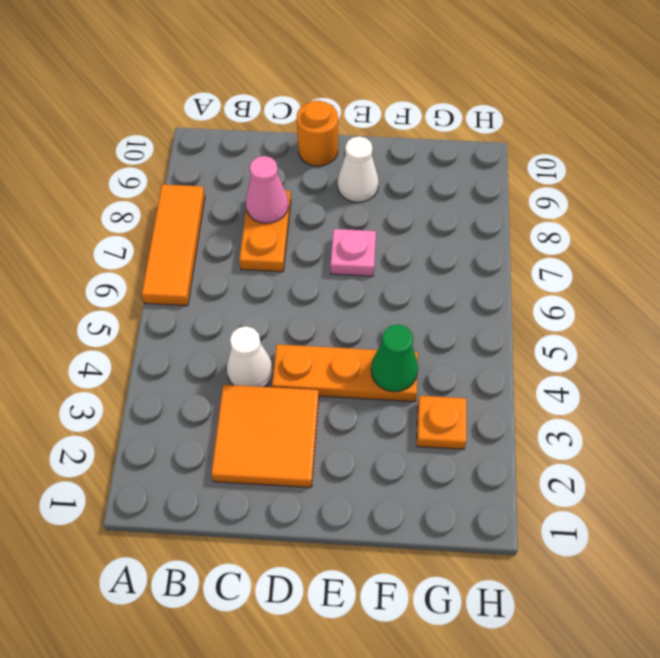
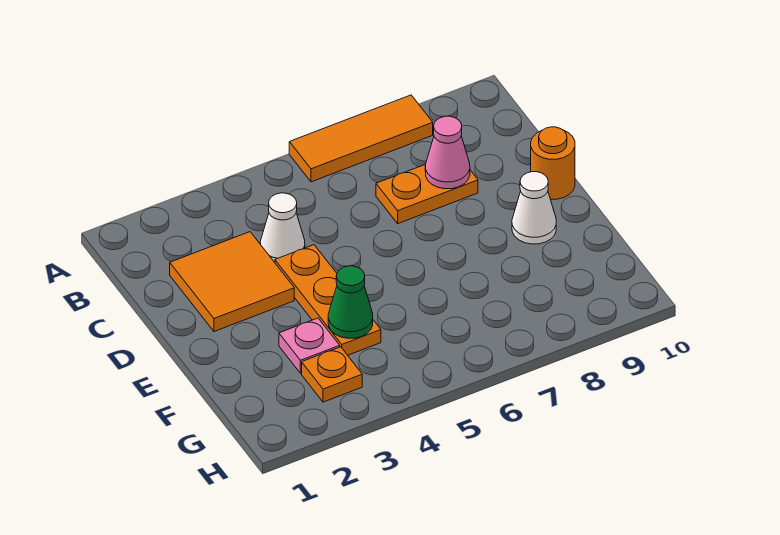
pink plate E7 level 1 -> pink plate F3 level 1

